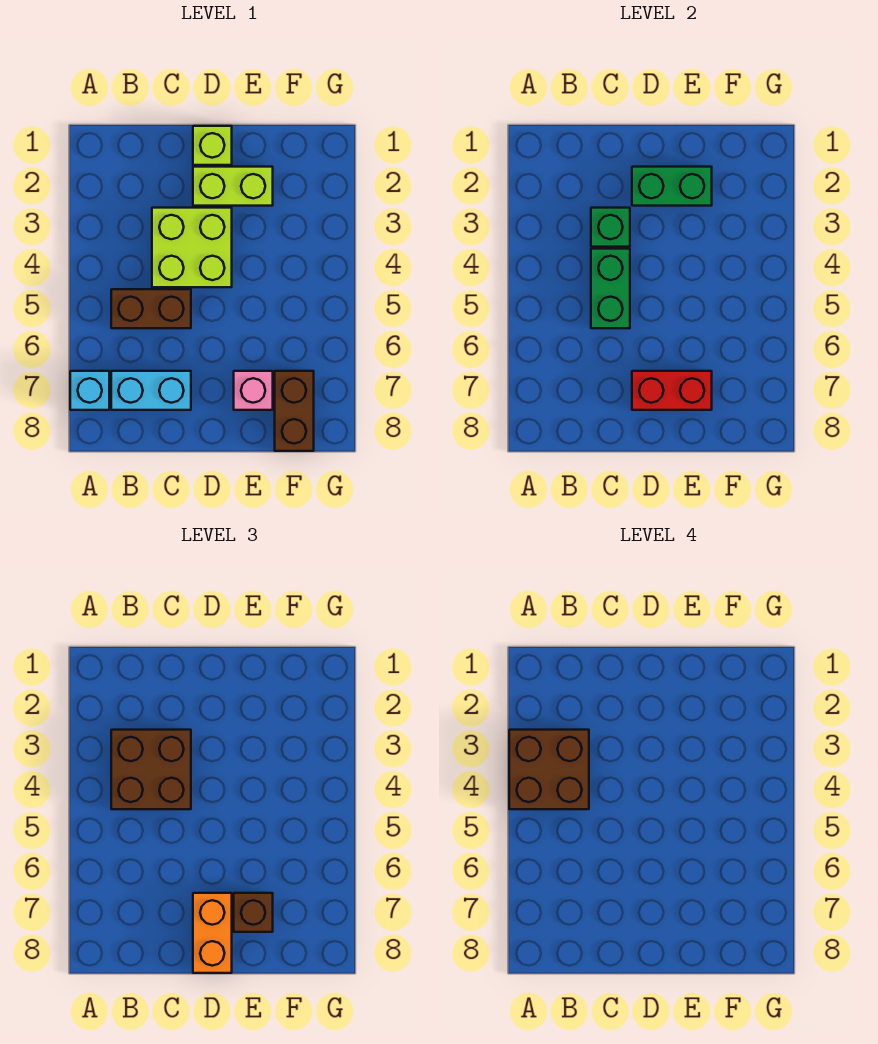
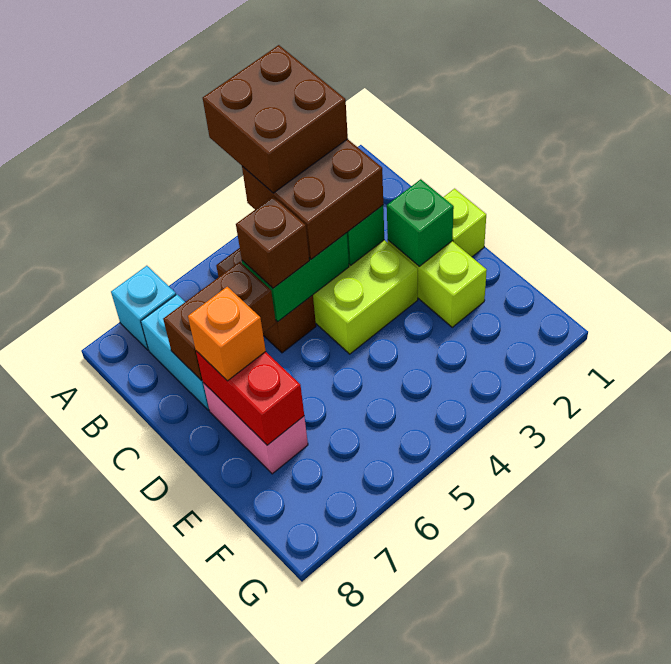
green brick D2:E2 level 2 -> green brick D2 level 2
orange brick D7:D8 level 3 -> orange brick D7 level 3
pink brick E7 level 1 -> pink brick D7:E7 level 1
brown brick E7 level 3 -> brown brick C5 level 3
brown brick F7:F8 level 1 -> brown brick C6:C7 level 2

